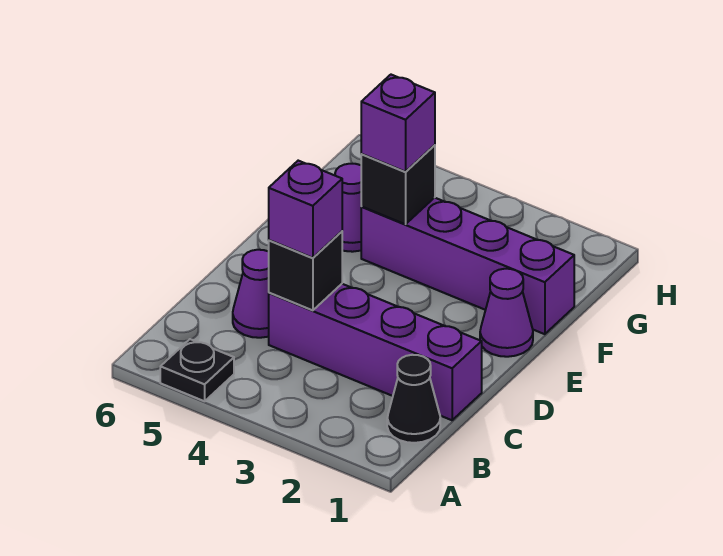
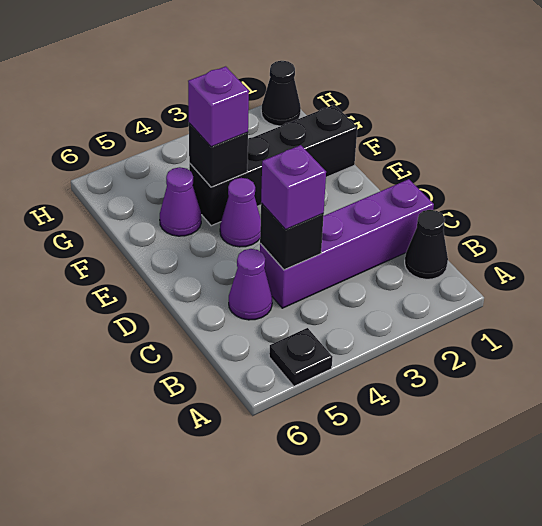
purple cone E1 level 1 -> purple cone E4 level 1
purple brick F1:F4 level 1 -> black brick F1:F4 level 1
none -> black cone H1 level 1

